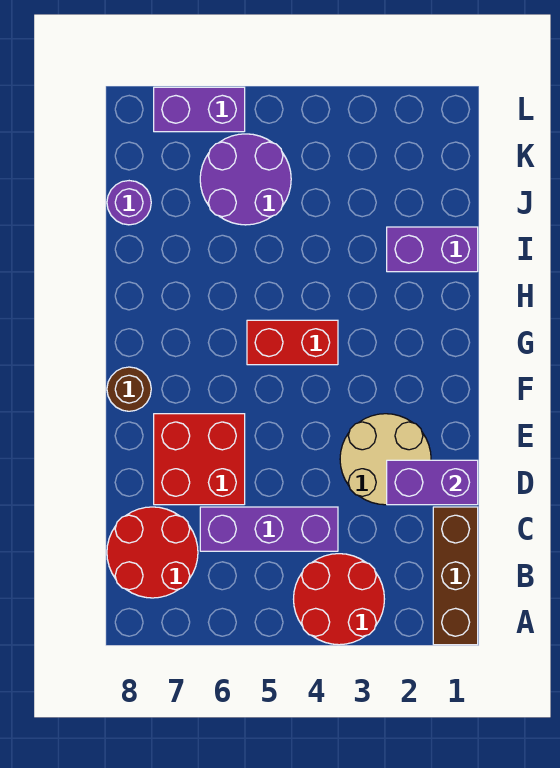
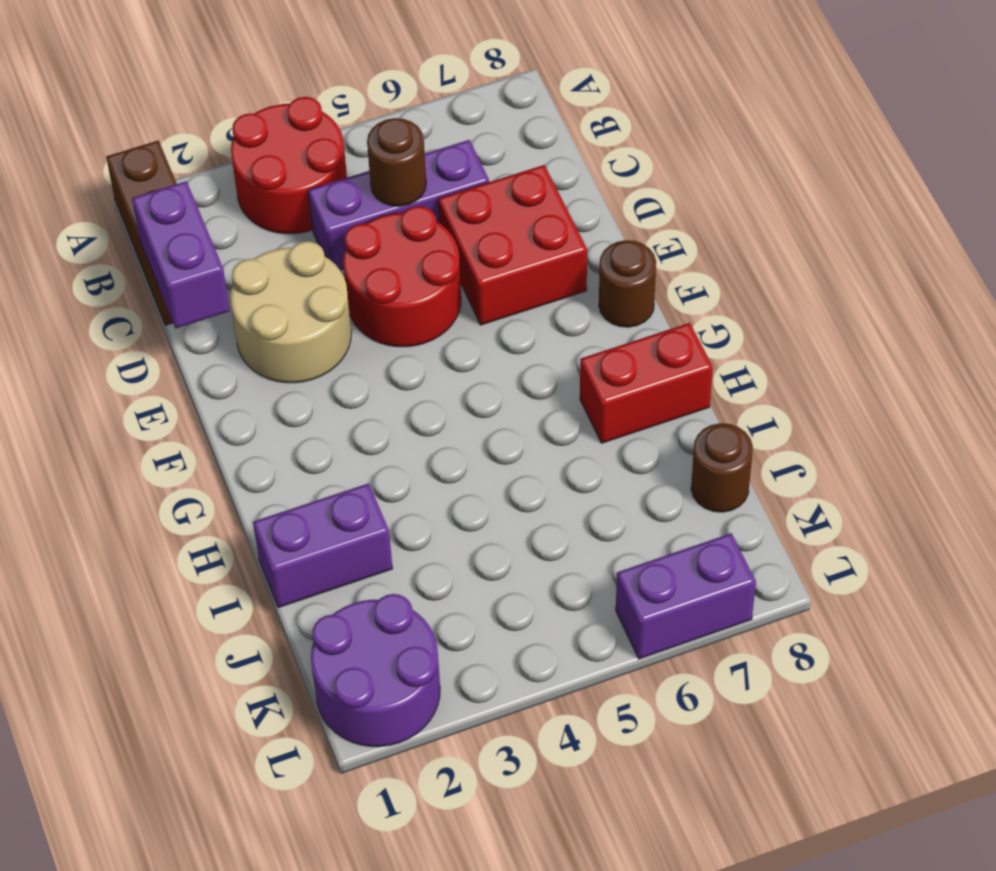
red round brick B7:C8 level 1 -> red round brick D4:E5 level 1
none -> brown round brick C5 level 2
purple brick D1:D2 level 2 -> purple brick C1:D1 level 2
red brick G4:G5 level 1 -> red brick H7:H8 level 1
purple round brick J5:K6 level 1 -> purple round brick K1:L2 level 1
purple round brick J8 level 1 -> brown round brick J8 level 1

